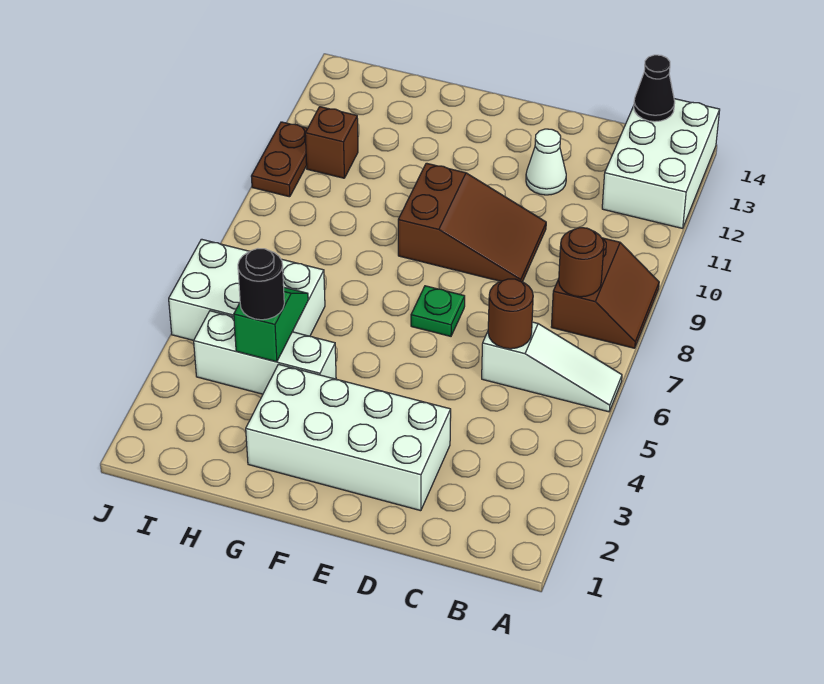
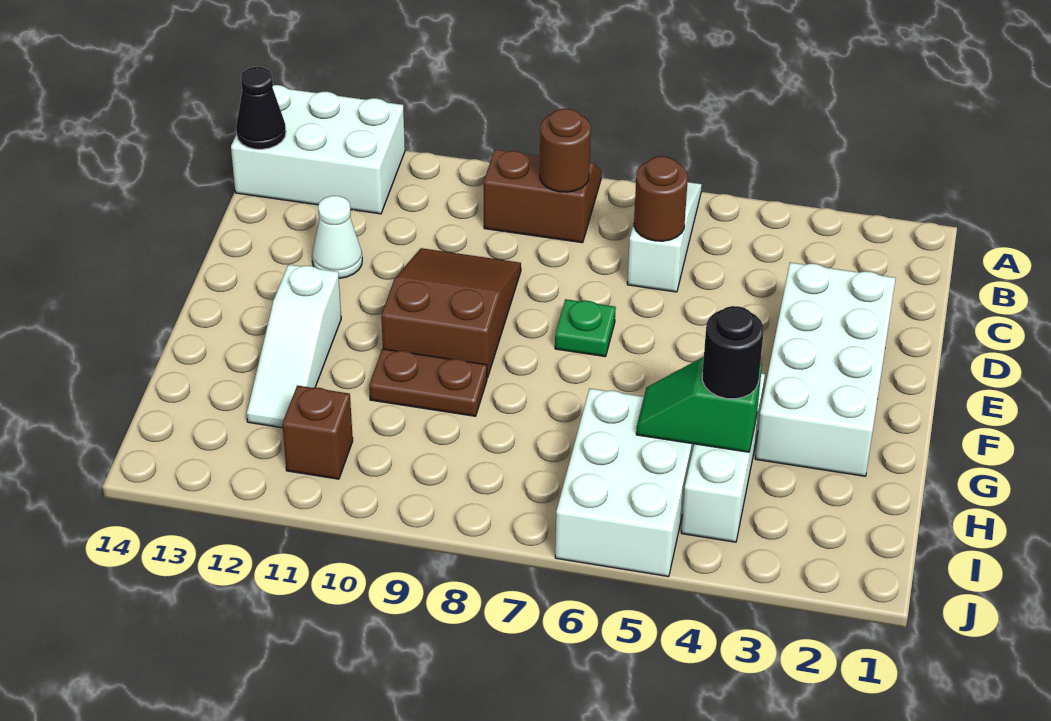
none -> white slope F12:H12 level 1 top F
brown plate J10:J11 level 1 -> brown plate G9:G10 level 1

